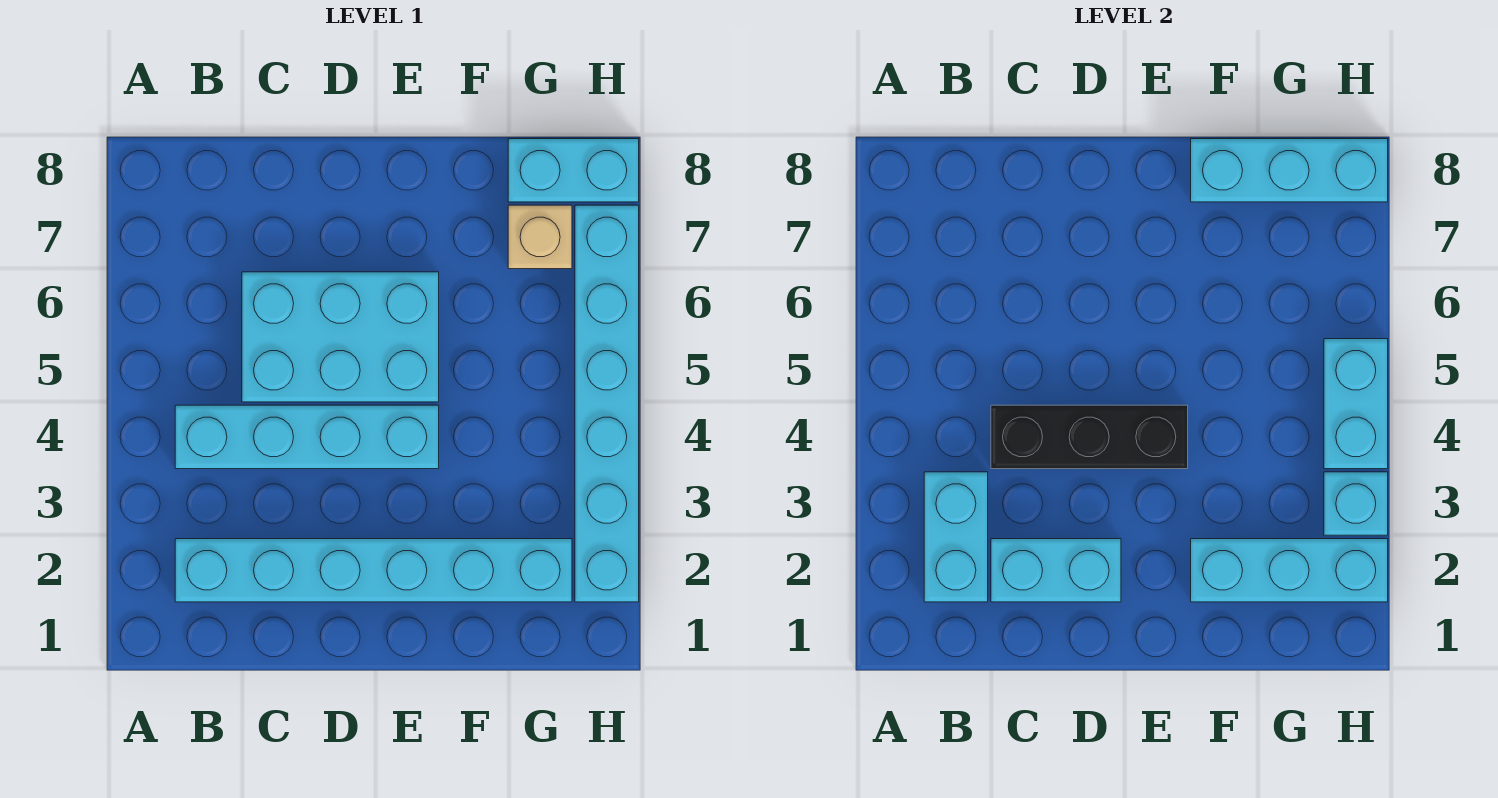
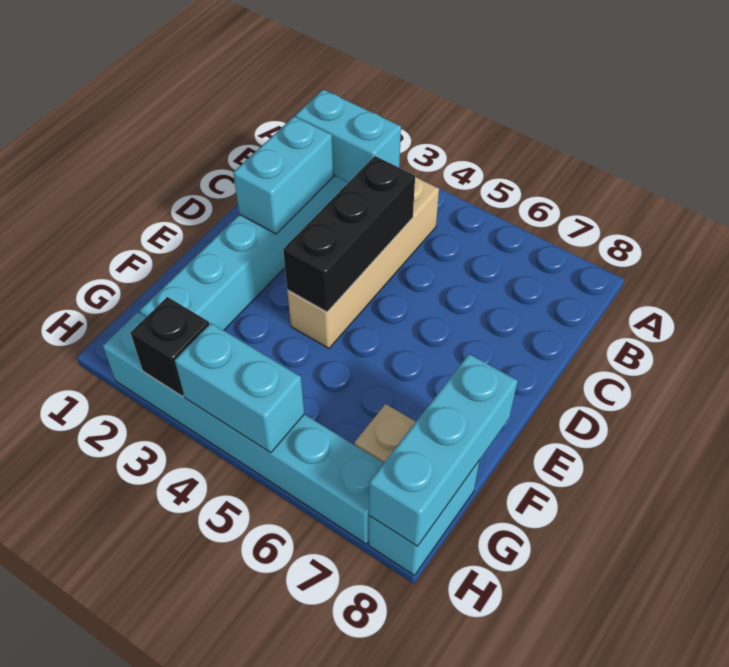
cyan brick B4:E4 level 1 -> tan brick B4:E4 level 1
cyan brick C5:E6 level 1 -> none
cyan brick F2:H2 level 2 -> none
cyan brick H3 level 2 -> black brick H3 level 2

